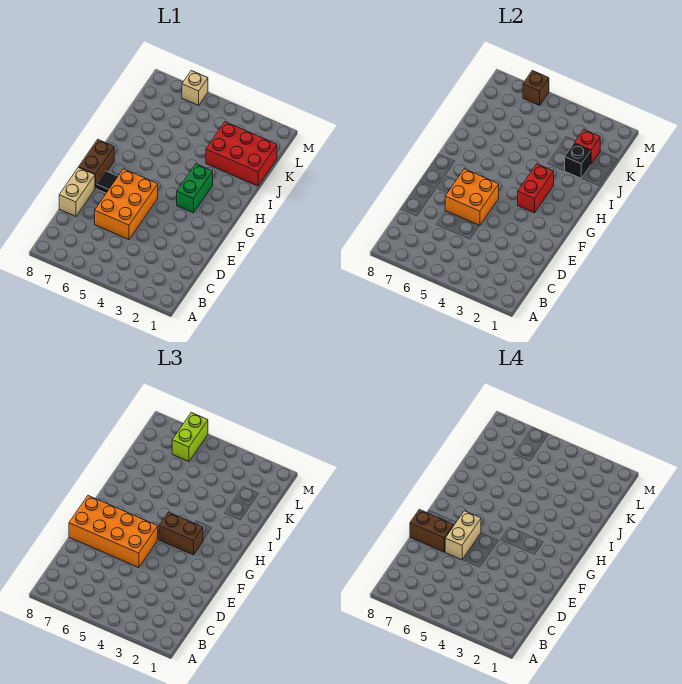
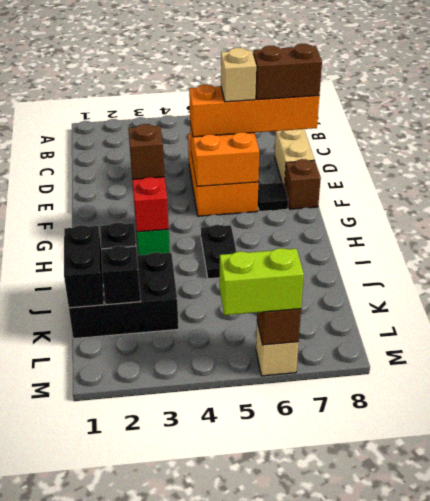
orange brick E5:F8 level 3 -> orange brick E5:E8 level 3
tan brick E6:F6 level 4 -> tan brick E6 level 4
brown brick F8:G8 level 1 -> brown brick F8 level 1
brown brick G3:G4 level 3 -> brown brick G3 level 3
none -> black plate H5:I5 level 1
red brick J1:K3 level 1 -> black brick J1:K3 level 1
none -> black brick J1:K1 level 2
red brick K2 level 2 -> black brick K2 level 2
lime brick L6:M6 level 3 -> lime brick M5:M6 level 3

